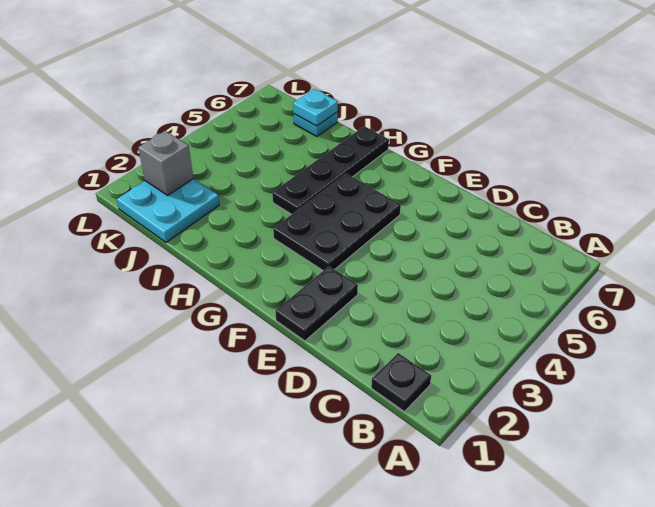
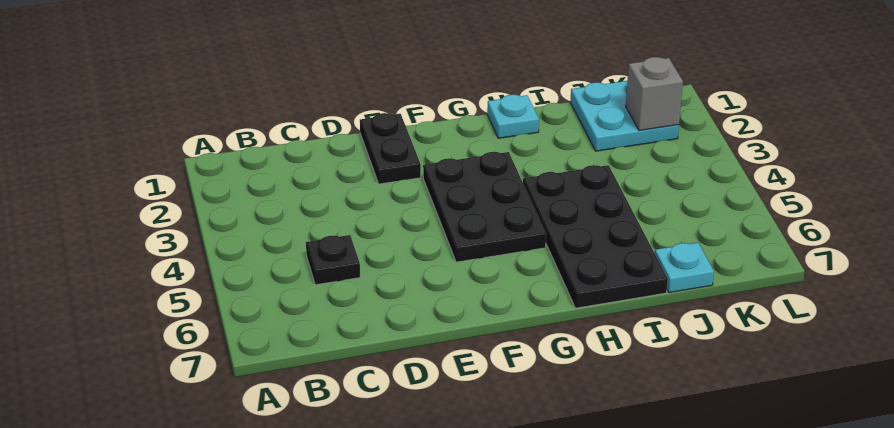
black plate B1 level 1 -> black plate C5 level 1
black plate H4:H7 level 1 -> black plate H4:I7 level 1
cyan plate J7 level 2 -> cyan plate H1 level 1

